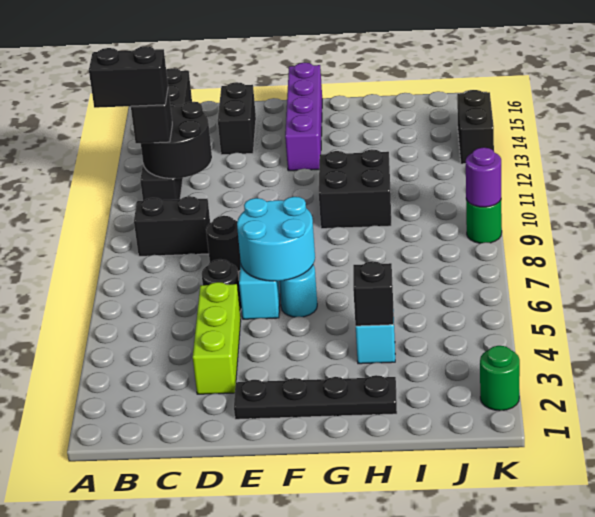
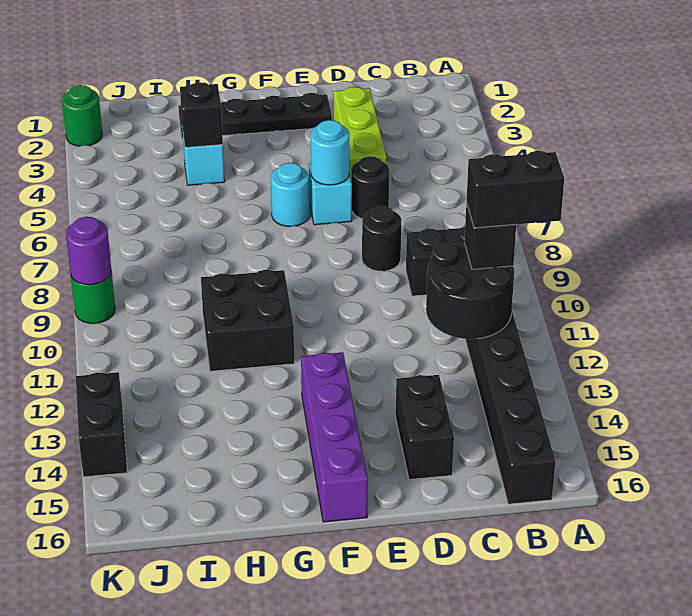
cyan round brick E6:F7 level 2 -> cyan round brick E6 level 2

